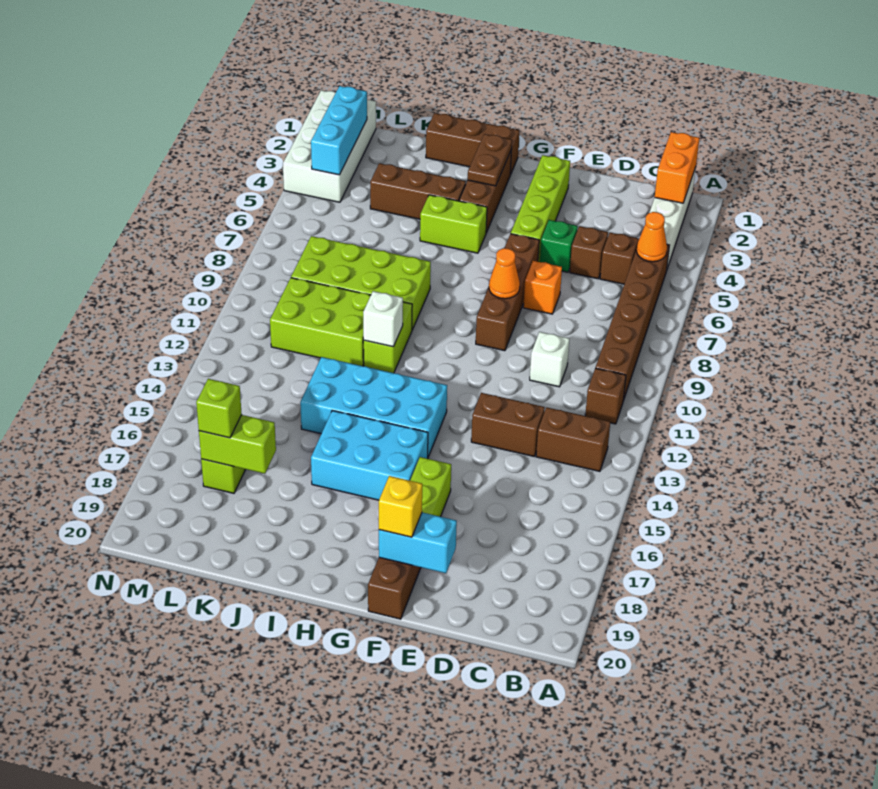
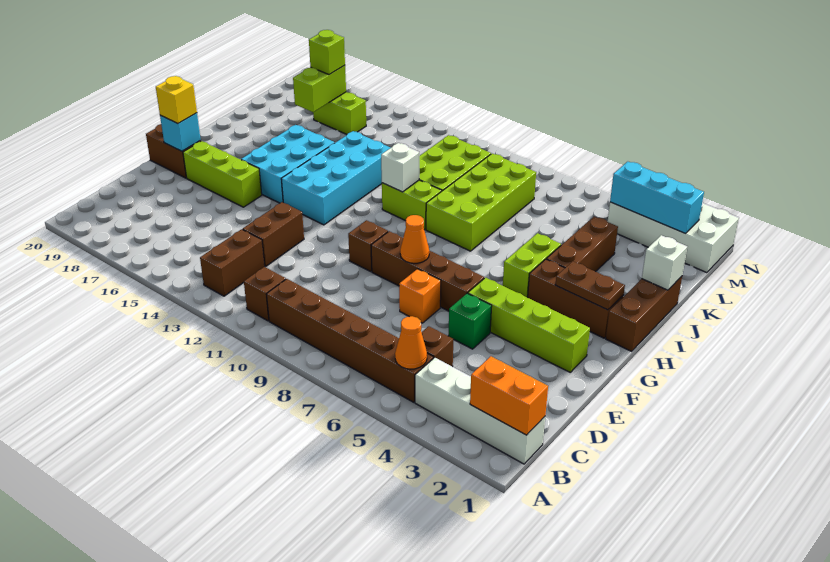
brown brick D5 level 1 -> brown brick F10 level 1
white brick D10 level 1 -> white brick J1 level 2
cyan brick E19:F19 level 2 -> cyan brick F19 level 2

